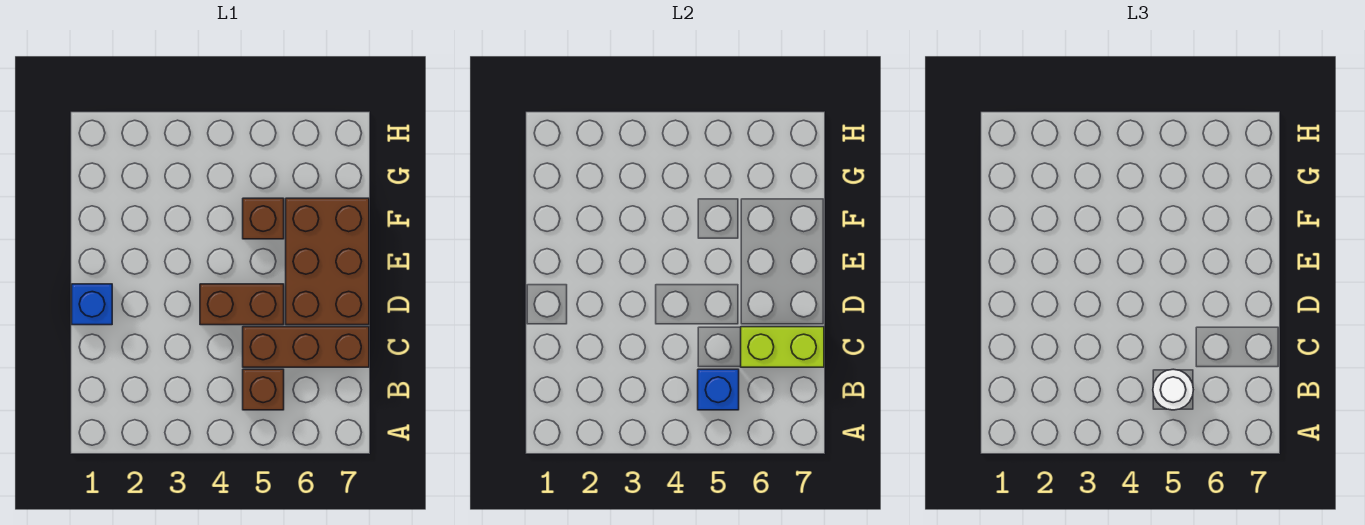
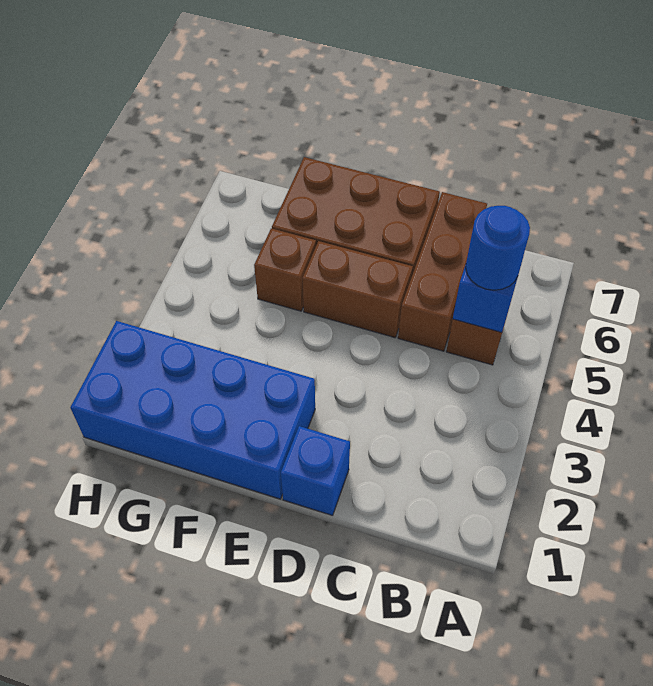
white round brick B5 level 3 -> blue round brick B5 level 3
lime brick C6:C7 level 2 -> none
brown brick D4:D5 level 1 -> brown brick D5:E5 level 1
none -> blue brick E1:H2 level 1

